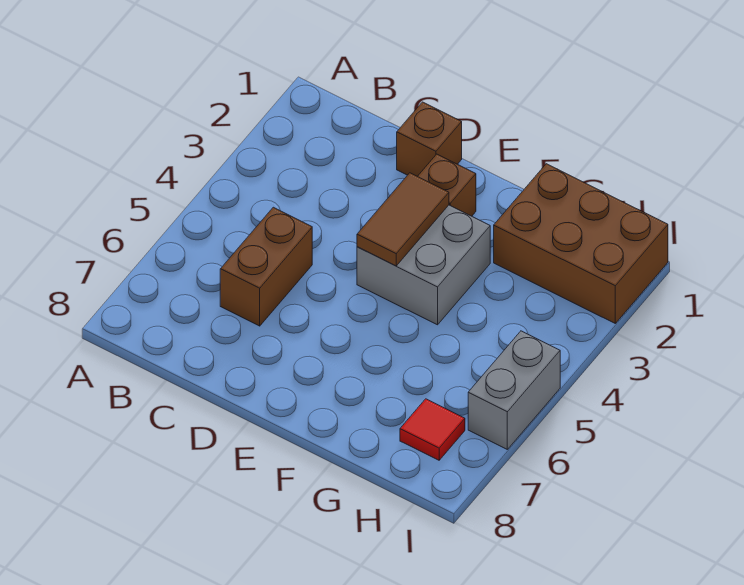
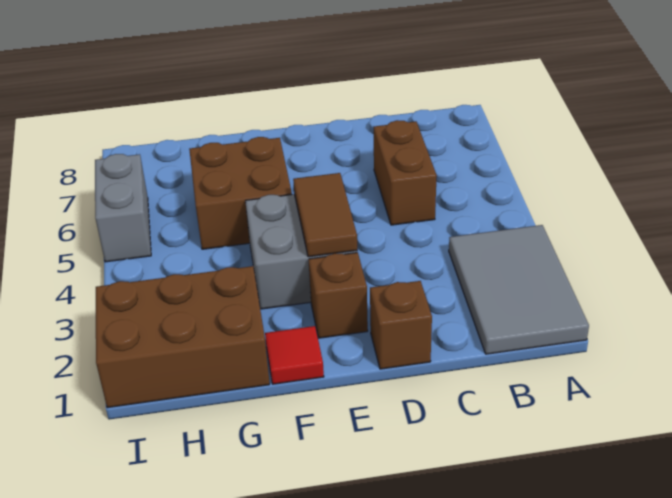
none -> grey tile A1:B3 level 1
none -> brown brick F5:G6 level 1
red tile H7 level 1 -> red tile F1 level 1

